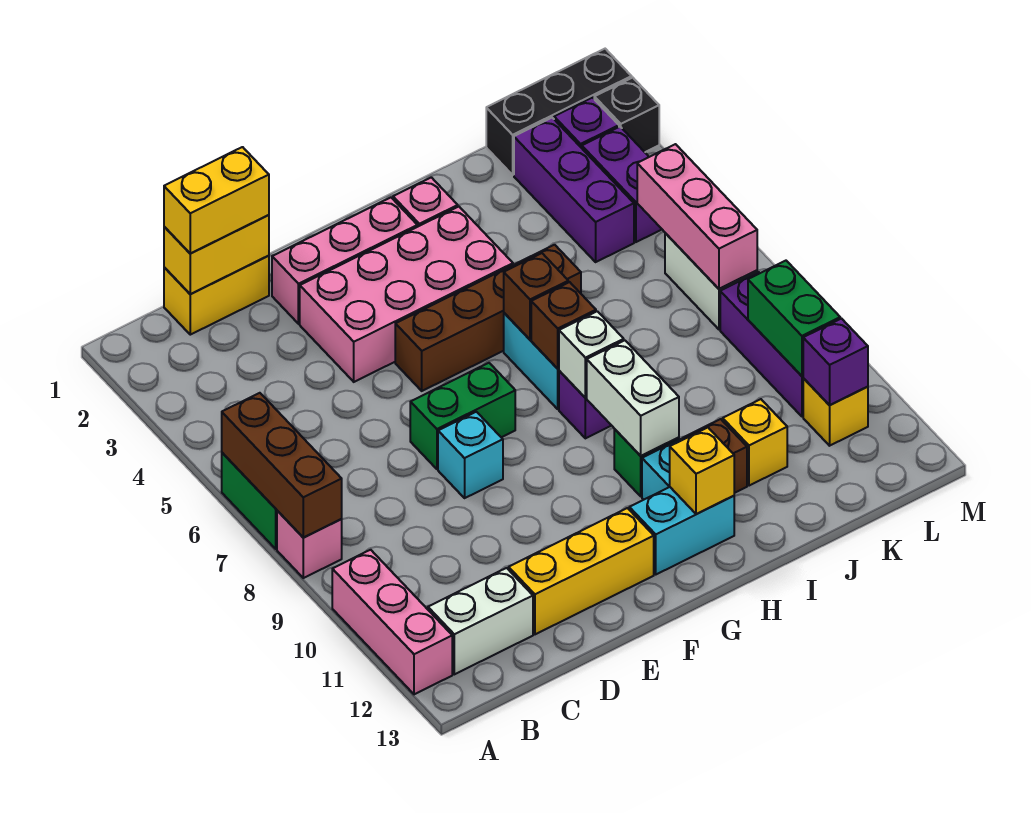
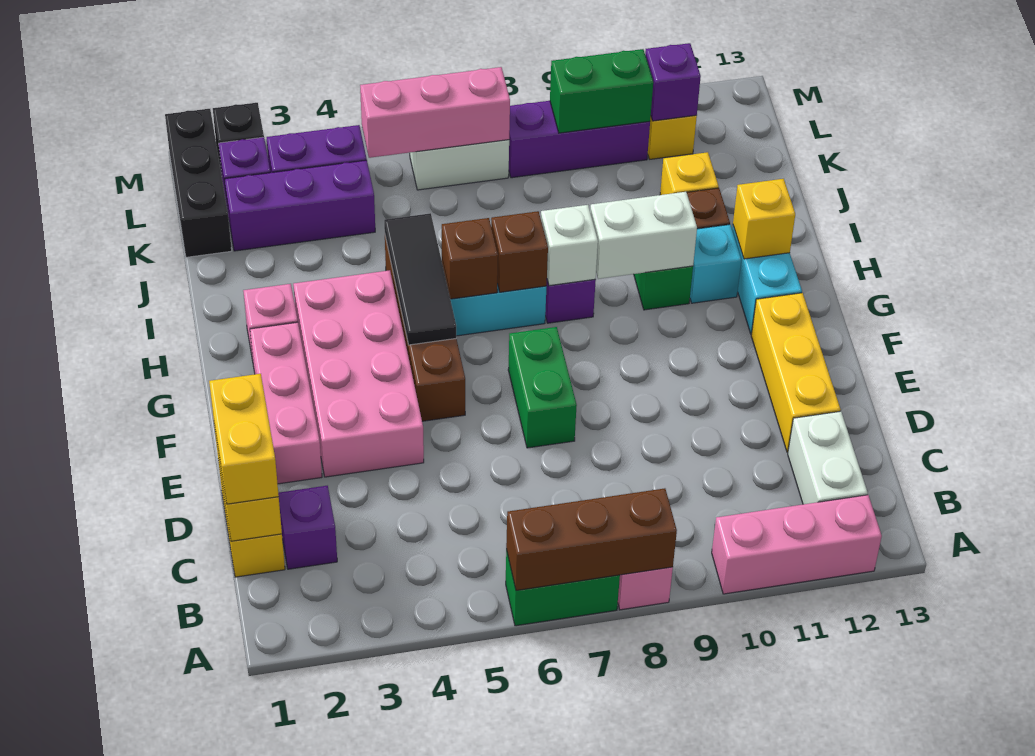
none -> purple brick C2 level 1
cyan brick E8 level 1 -> none
none -> black tile G5:I5 level 2

